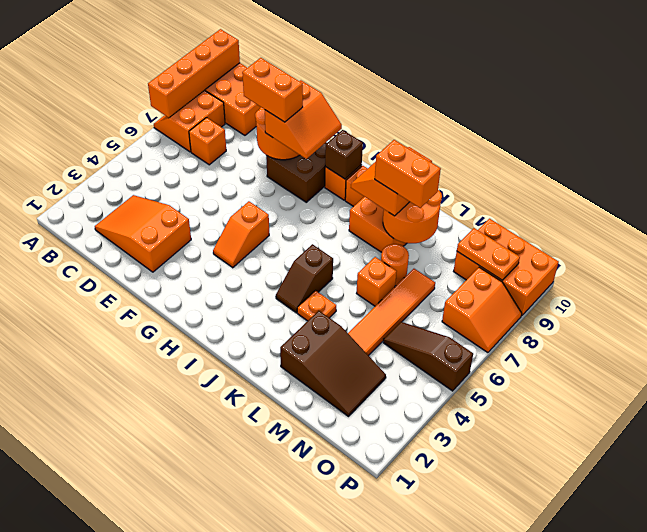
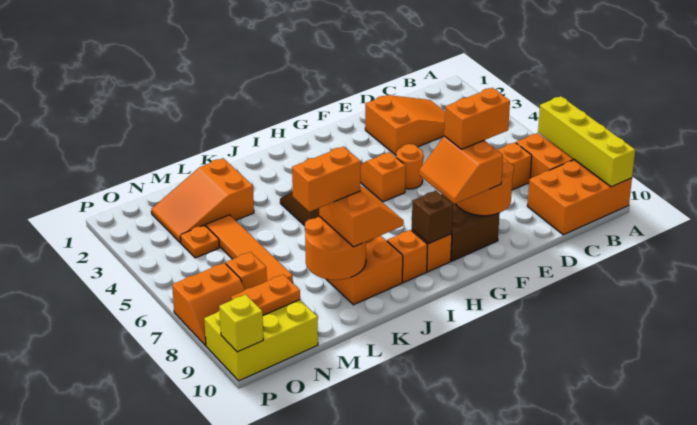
orange brick A7:A10 level 2 -> yellow brick A7:A10 level 2
orange plate K4 level 1 -> orange plate N4 level 1
brown slope L2:N3 level 1 top L -> orange slope L2:N3 level 1 top L
orange brick L6 level 1 -> orange brick N7 level 1
orange round brick L7 level 1 -> orange round brick F5 level 1
brown slope N5:P5 level 1 top P -> none
orange brick N9:P10 level 1 -> yellow brick N9:P10 level 1
orange slope O7:P8 level 1 top O -> orange slope O7:P8 level 1 top 7
none -> yellow brick P10 level 2

